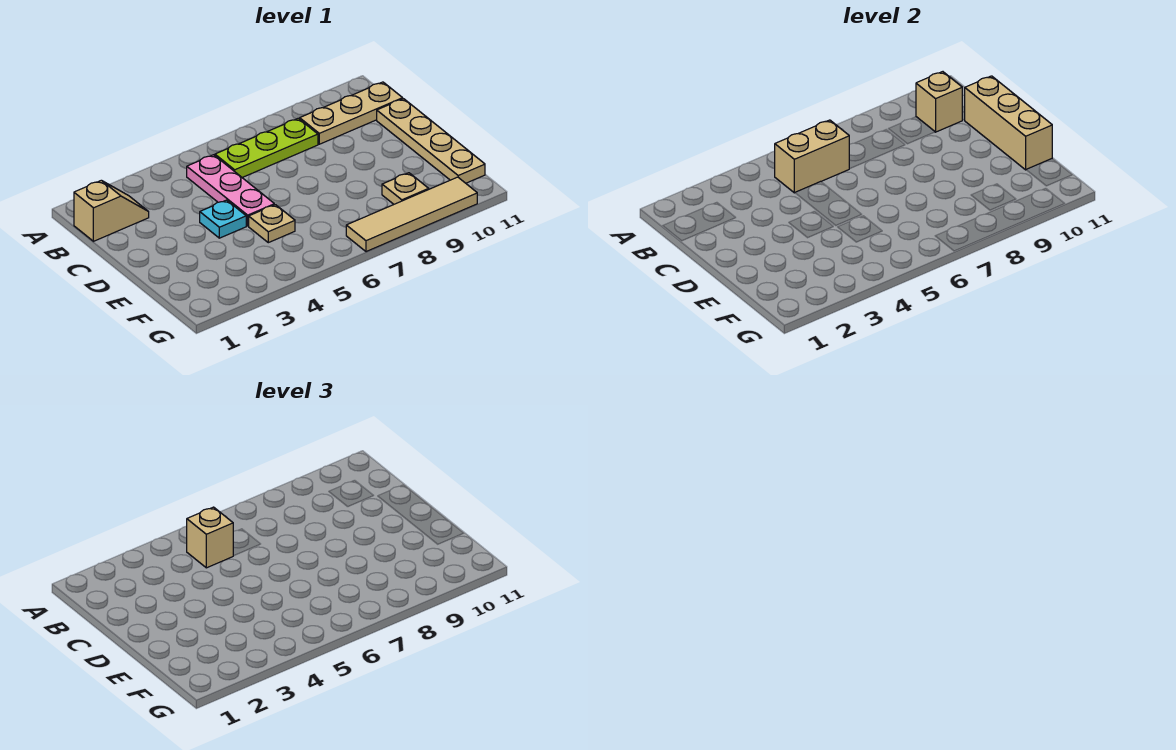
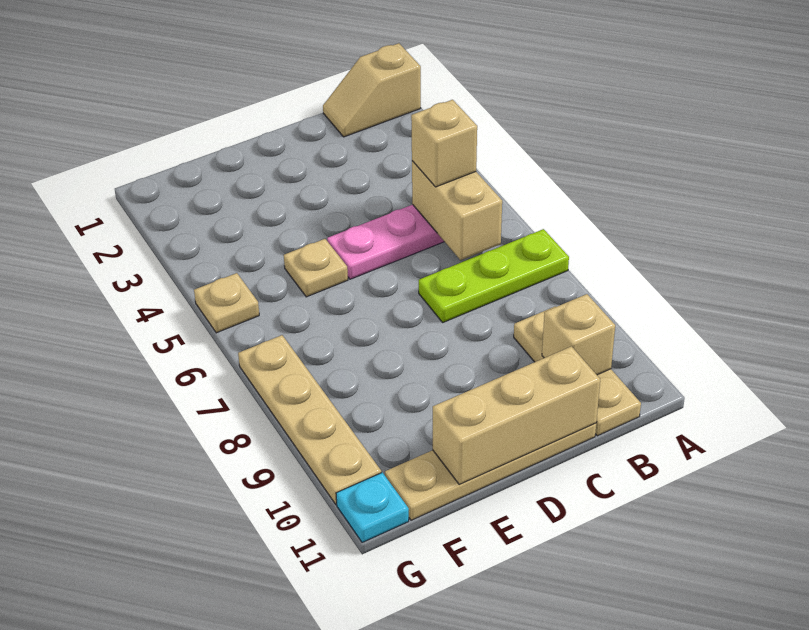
tan slope B1:B2 level 1 top 1 -> tan slope A1:B1 level 1 top A
lime plate B6:B8 level 1 -> lime plate A7:C7 level 1
cyan plate D4 level 1 -> cyan plate G11 level 1
tan plate F9 level 1 -> tan plate G5 level 1
tan tile G7:G10 level 1 -> tan plate G7:G10 level 1

